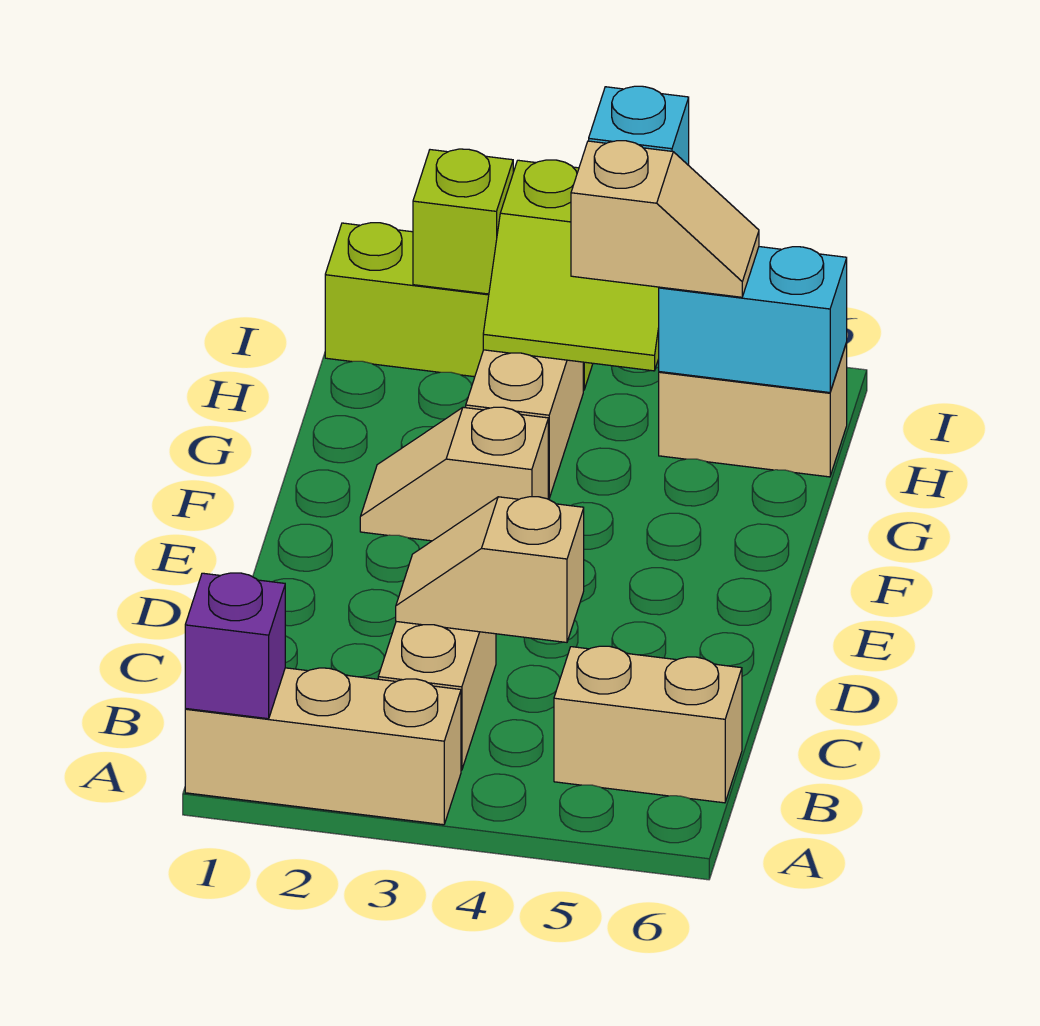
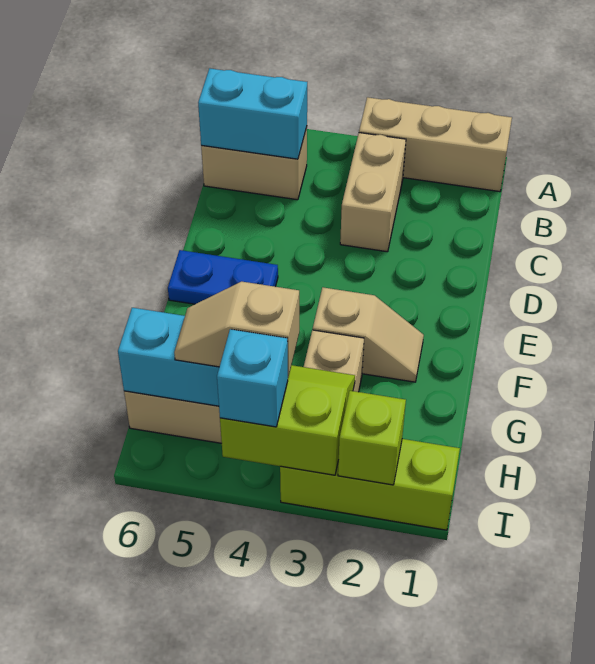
purple brick A1 level 2 -> none
none -> cyan brick B5:B6 level 2
tan slope C3:C4 level 2 top 4 -> none
none -> blue plate E5:E6 level 1

